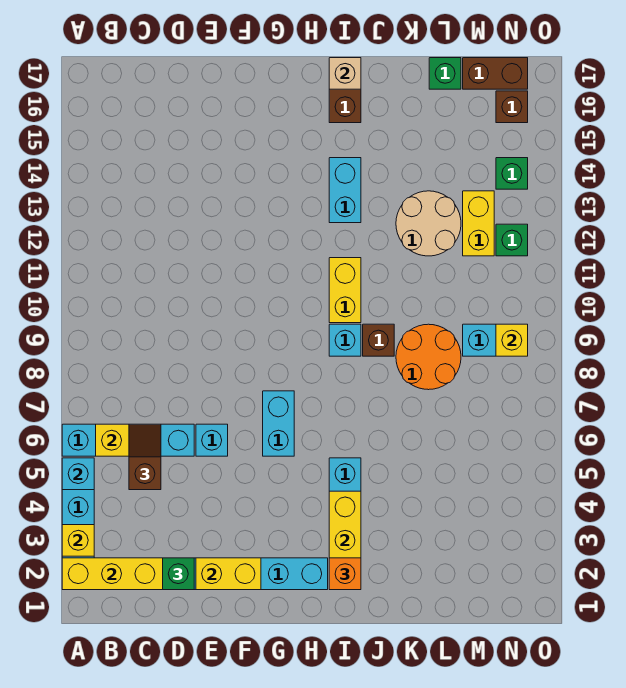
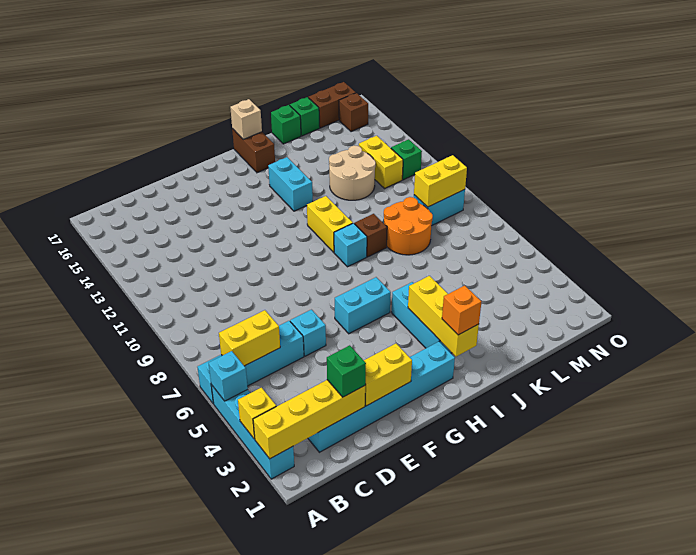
brown slope C5:C6 level 3 top 5 -> none
cyan brick G6:G7 level 1 -> cyan brick G6:H6 level 1
yellow brick N9 level 2 -> yellow brick M9:N9 level 2
green brick N14 level 1 -> green brick K17 level 1

